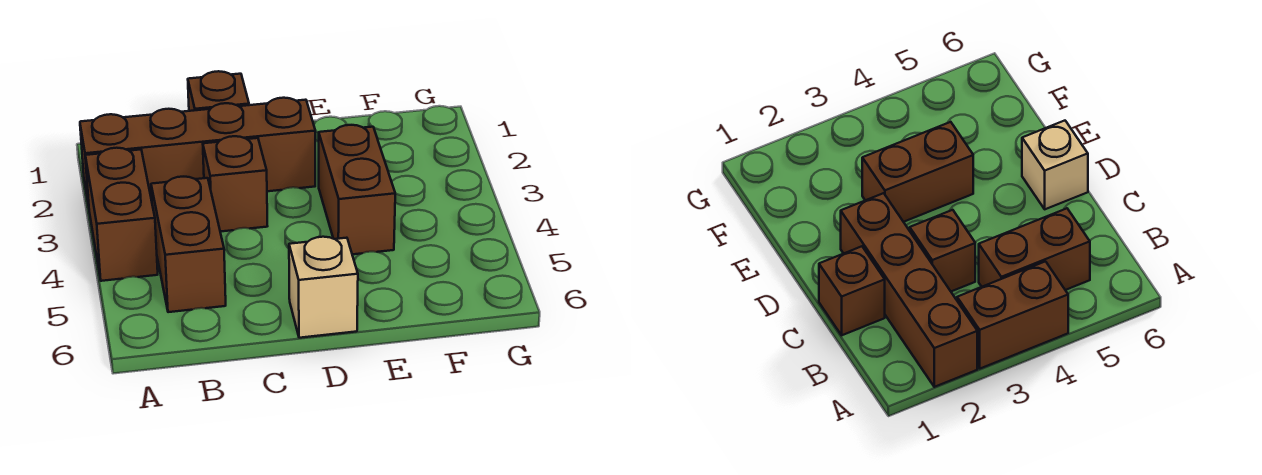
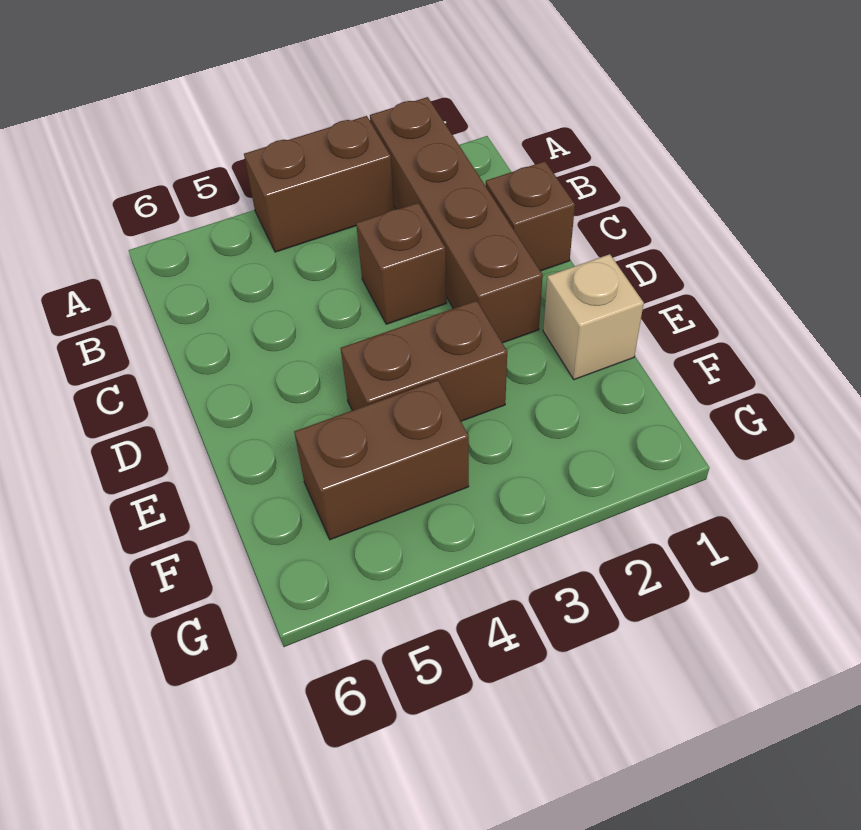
brown brick B4:B5 level 1 -> brown brick F4:F5 level 1
tan brick D6 level 1 -> tan brick E1 level 1

